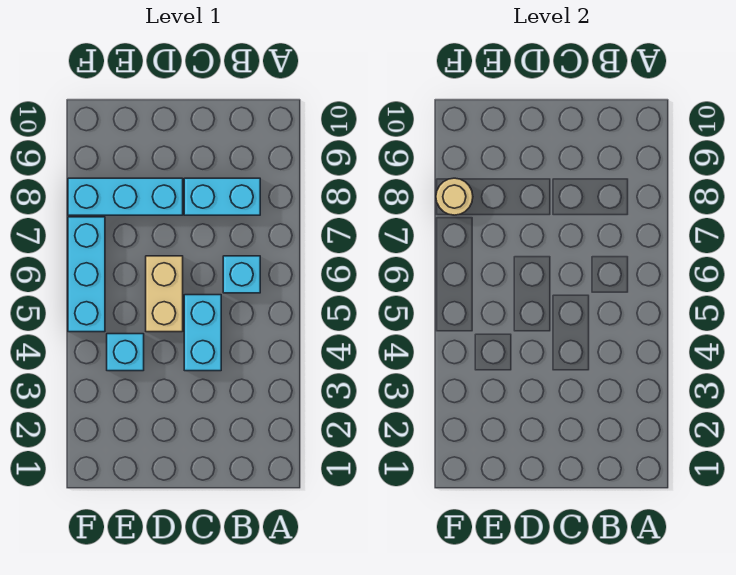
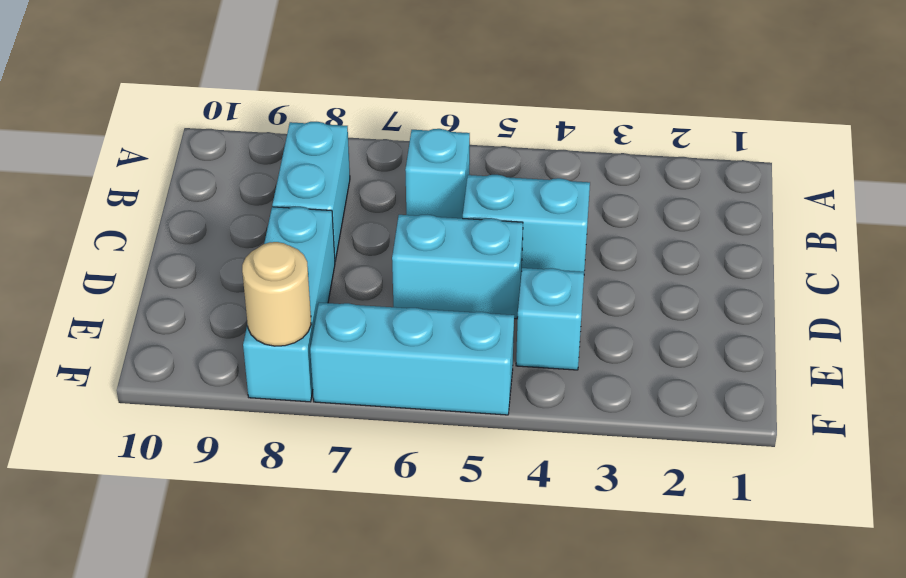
tan brick D5:D6 level 1 -> cyan brick D5:D6 level 1

